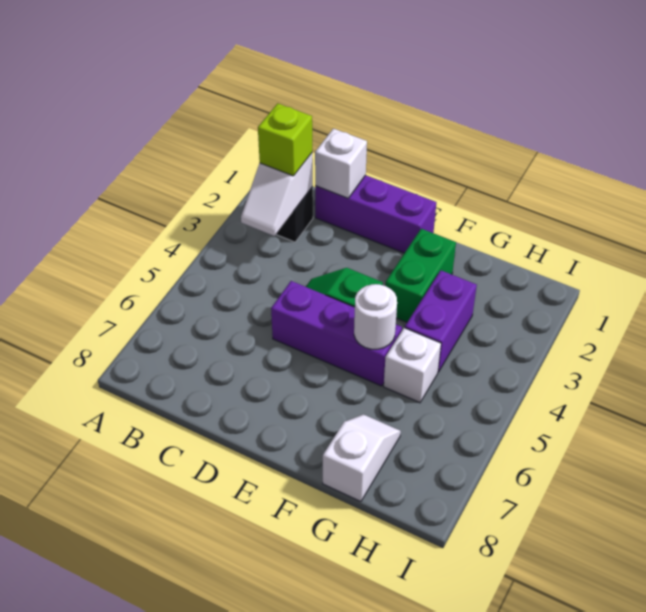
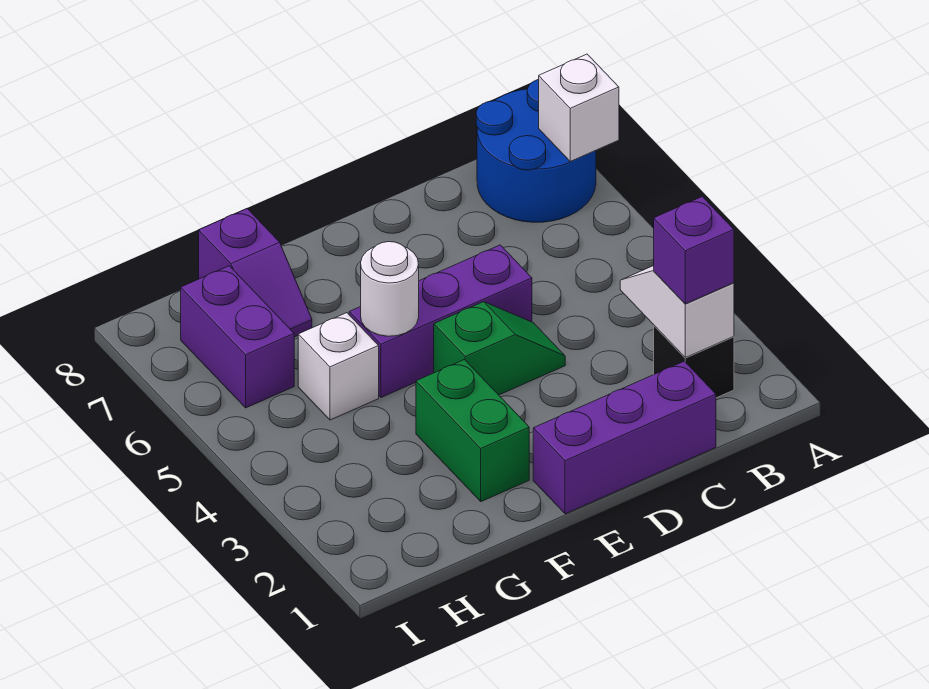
none -> blue round brick A7:B8 level 1
lime brick B2 level 3 -> purple brick B2 level 3
white brick C1 level 2 -> white brick A7 level 2
purple brick G3:G4 level 1 -> purple brick H6:H7 level 1
white slope G7:G8 level 1 top 8 -> purple slope G7:G8 level 1 top 8

